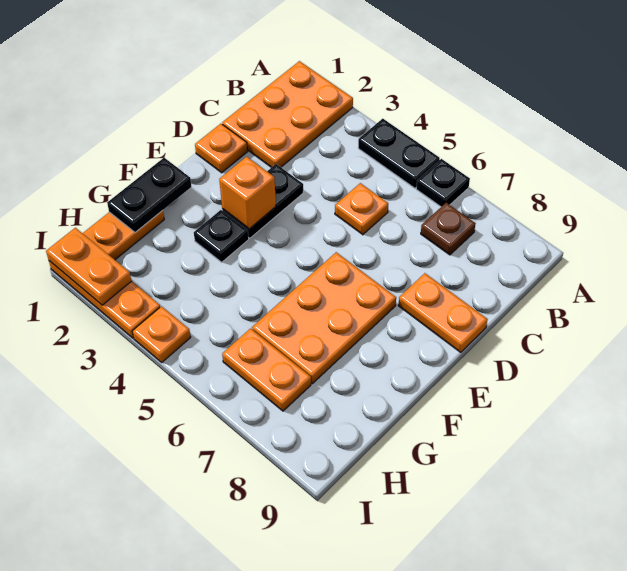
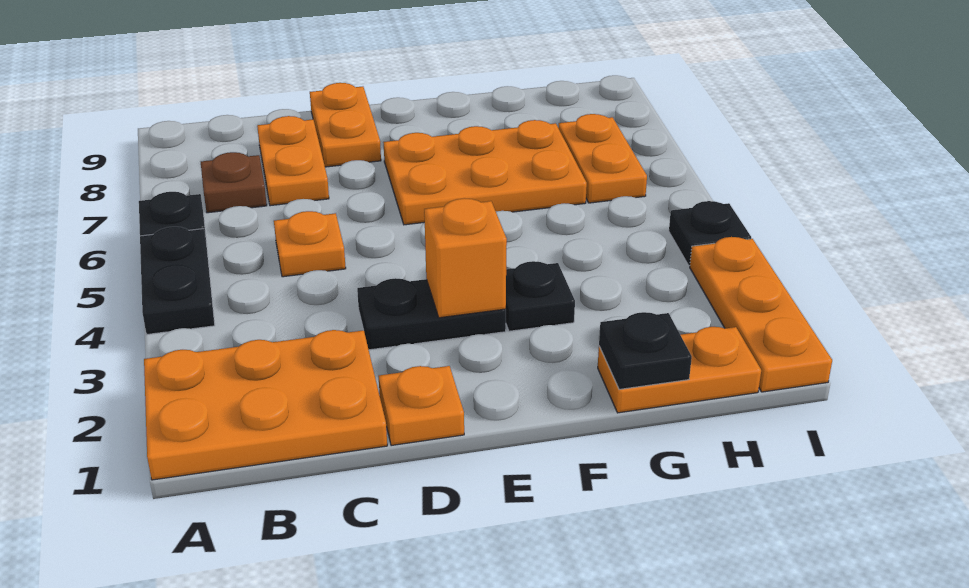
black plate F1:G1 level 2 -> black plate G1 level 2
orange plate I1:I2 level 2 -> orange plate C7:C8 level 1
orange plate I4 level 1 -> black plate I4 level 1

